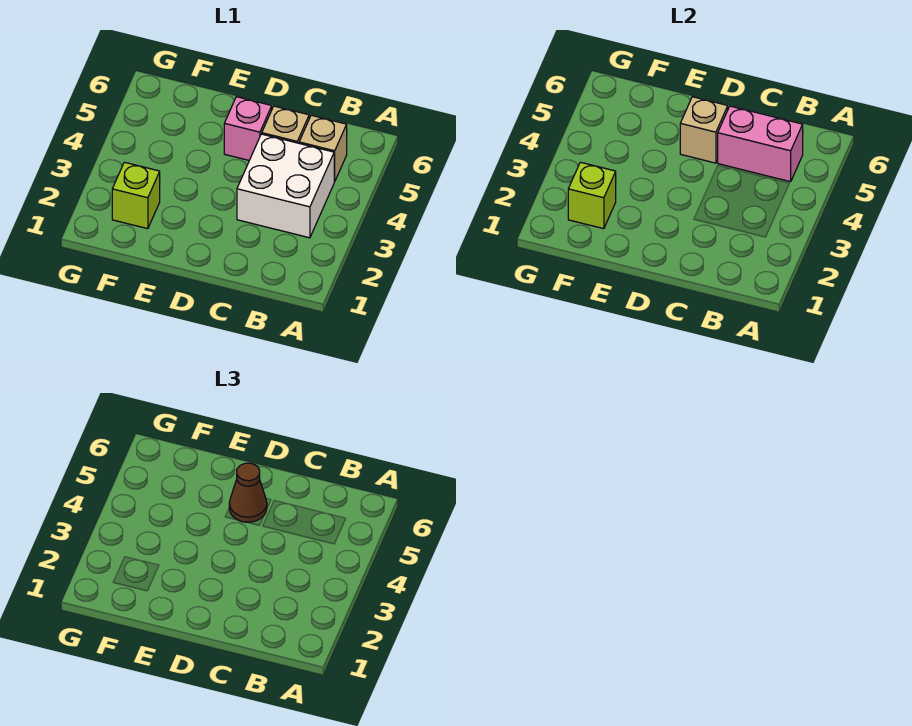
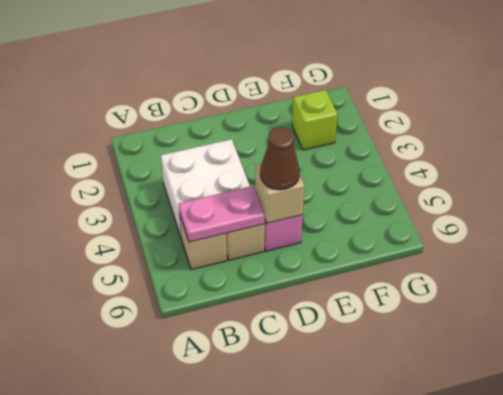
pink brick B5:C5 level 2 -> pink plate B5:C5 level 2
lime brick F2 level 2 -> none

